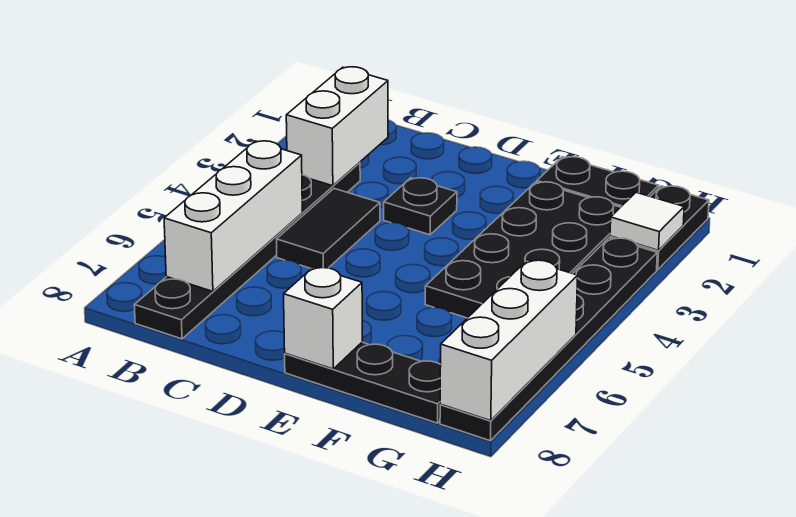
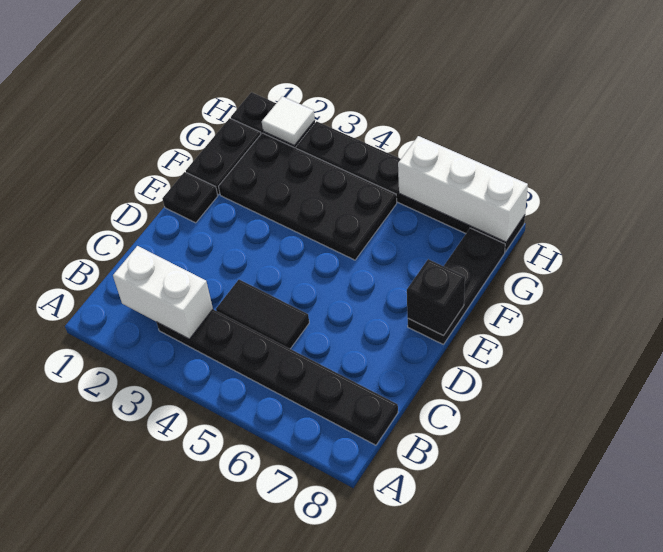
white brick B5:B7 level 2 -> none
black plate D3 level 1 -> black plate E1 level 1
white brick E8 level 2 -> black brick E8 level 2

